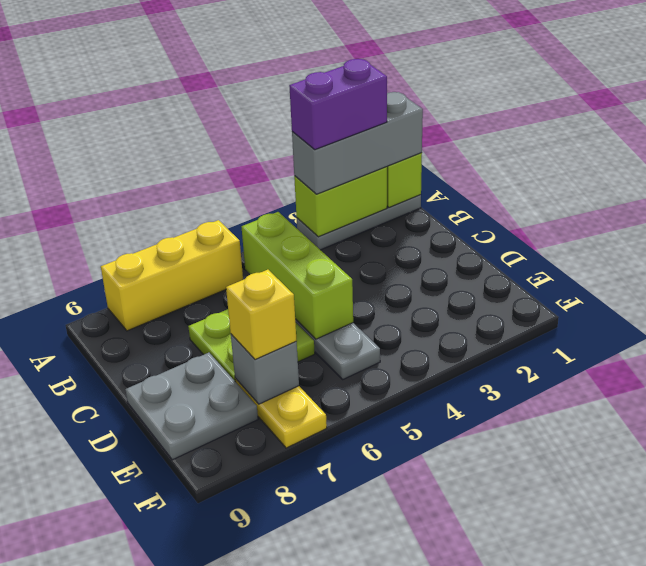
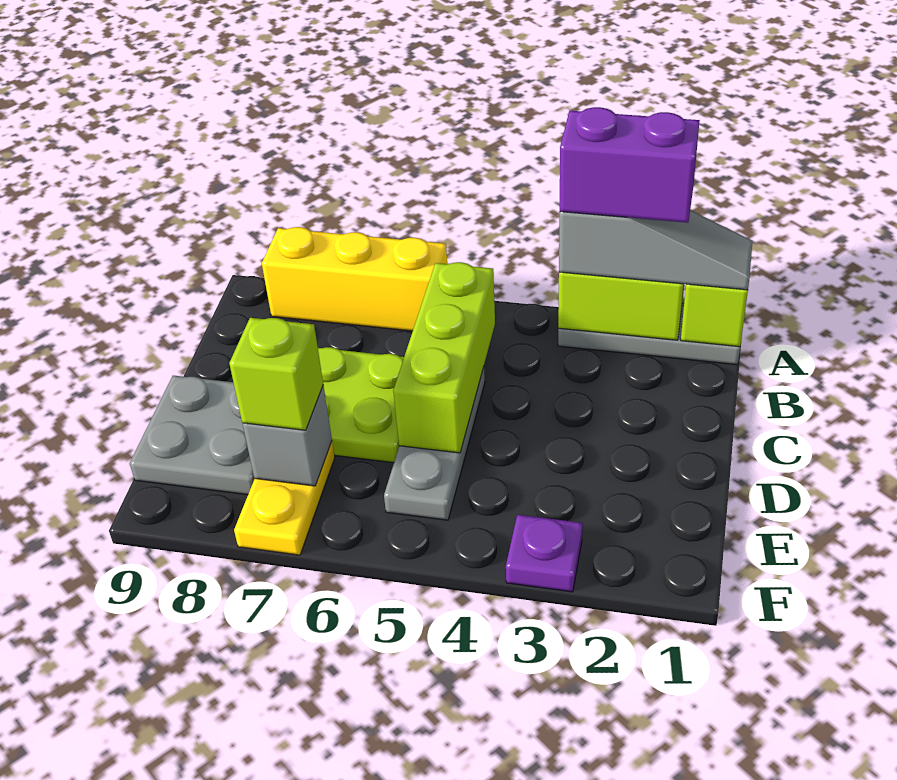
grey brick A1:A3 level 3 -> grey slope A1:A3 level 3 top 3
yellow brick E7 level 3 -> lime brick E7 level 3
none -> purple plate F3 level 1

